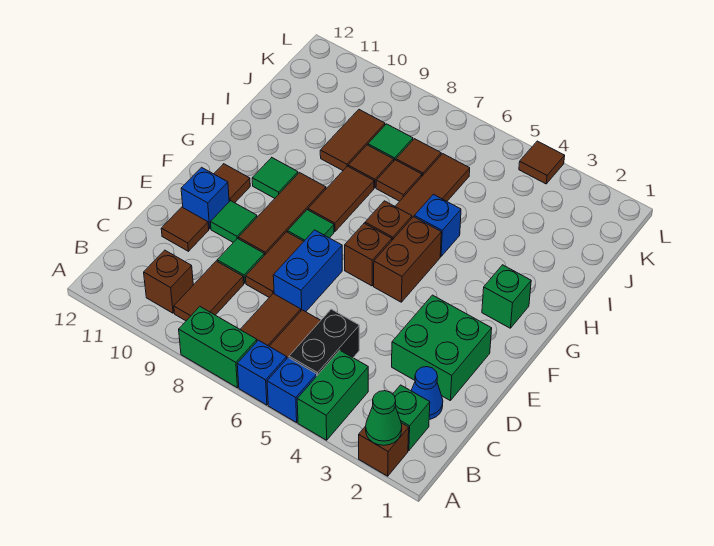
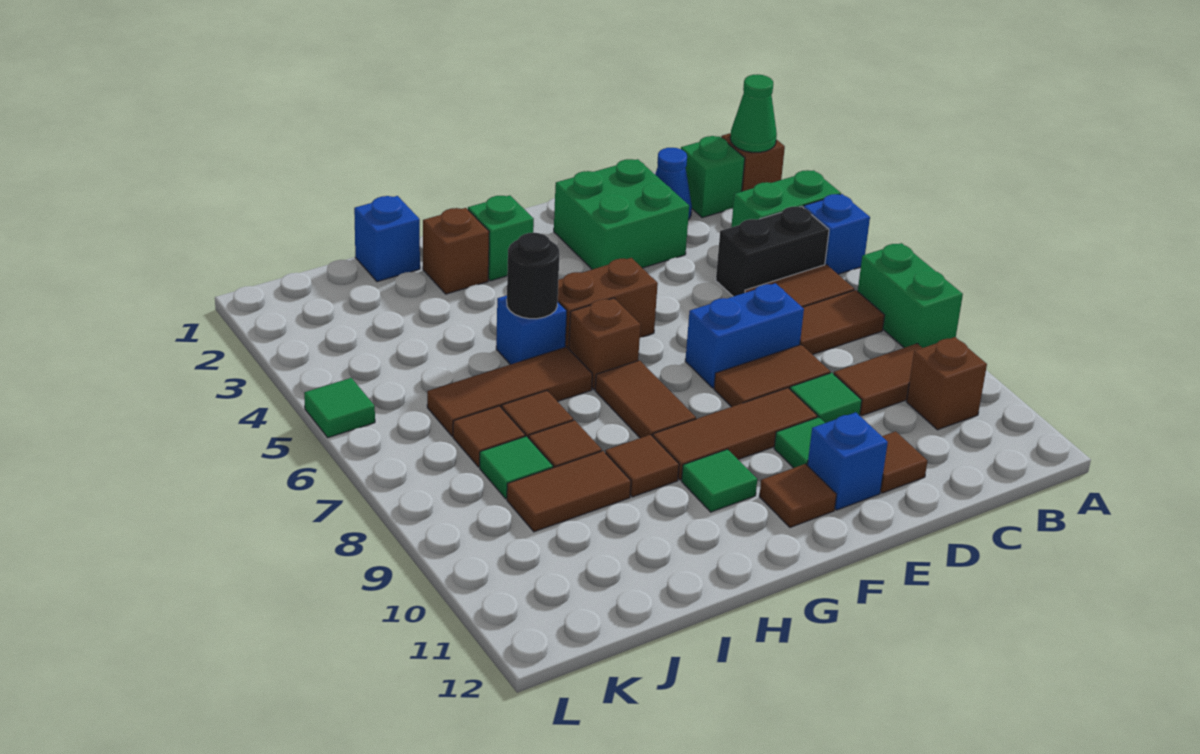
blue brick A6 level 1 -> blue brick I1 level 1
brown brick F6 level 1 -> brown brick H2 level 1
green tile F8 level 1 -> green tile L5 level 1
brown tile G8:H8 level 1 -> brown tile G7:G8 level 1
none -> black round brick H5 level 2
brown tile L4 level 1 -> brown tile H9 level 1

